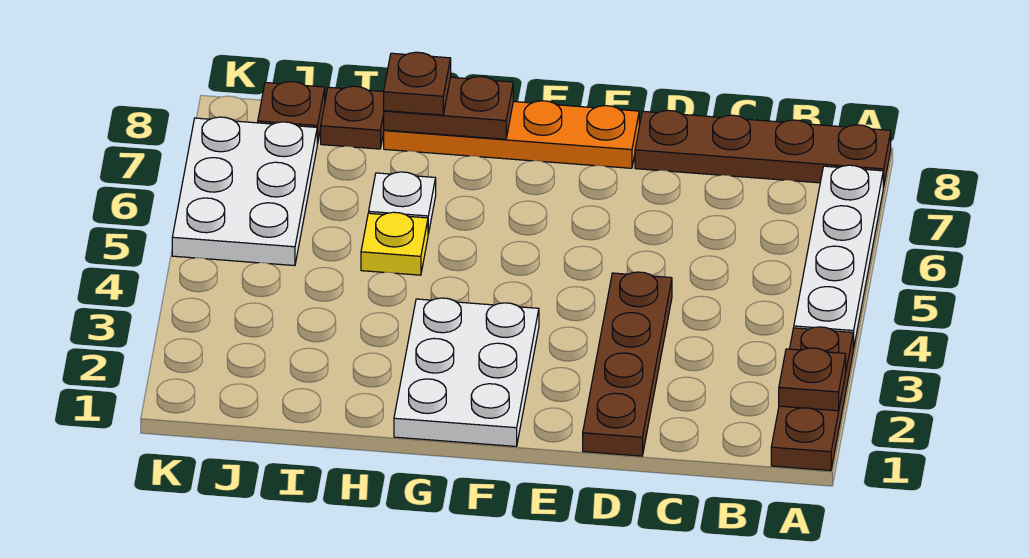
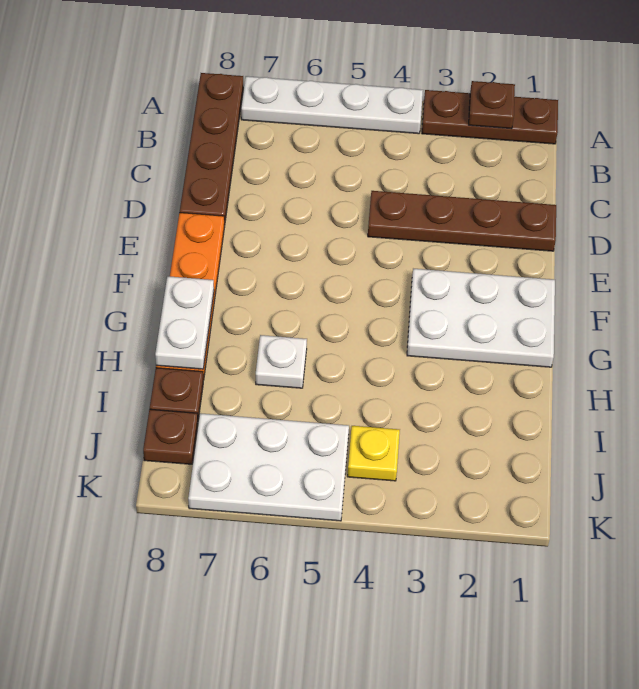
brown plate G8:H8 level 2 -> white plate G8:H8 level 2
yellow plate H5 level 1 -> yellow plate J4 level 1
brown plate H8 level 3 -> none

